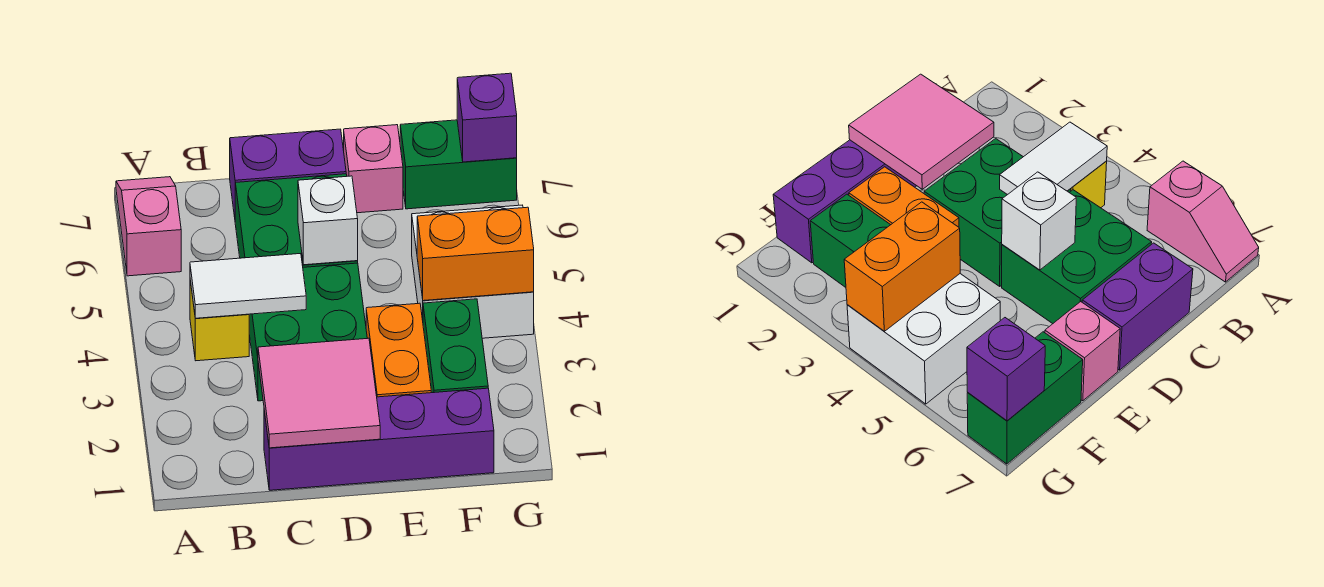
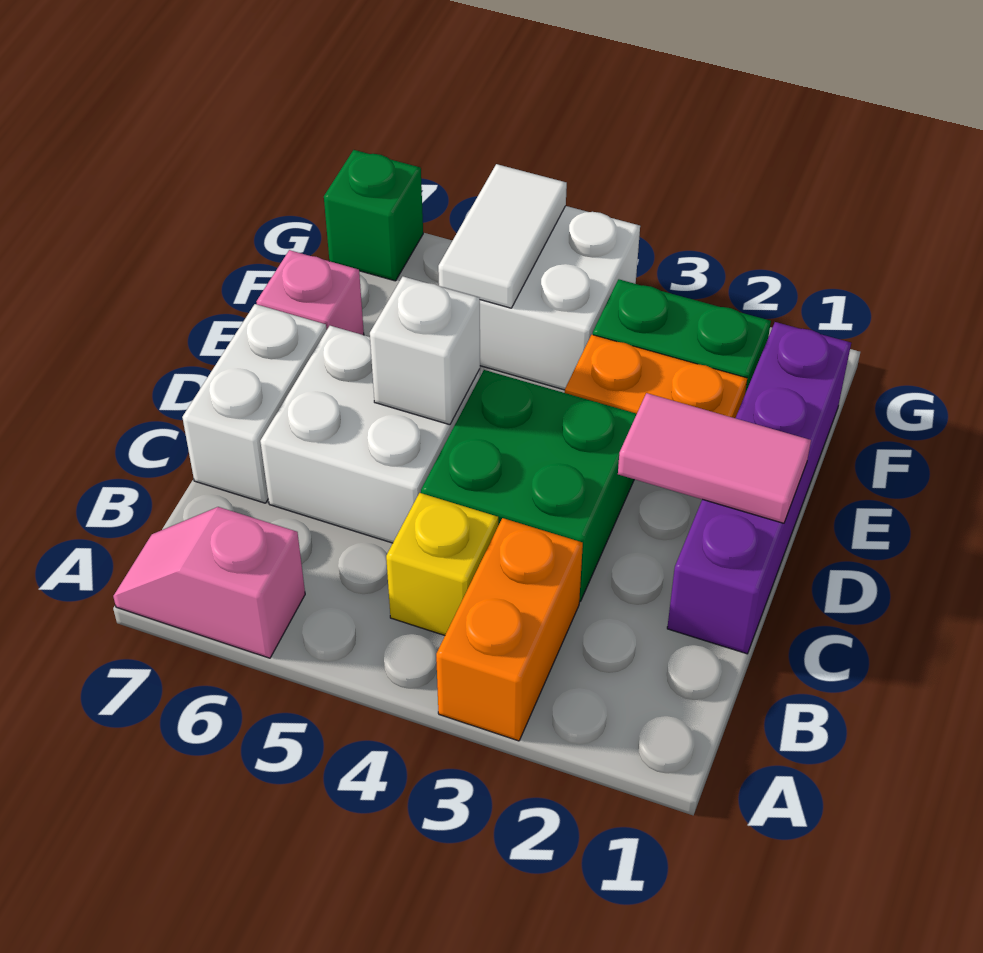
white tile B4:C4 level 2 -> white tile F5:G5 level 2
pink tile C1:D2 level 2 -> pink tile D1:D2 level 2
green brick C5:D6 level 1 -> white brick C5:D6 level 1
purple brick C7:D7 level 1 -> white brick C7:D7 level 1
orange brick F4:G4 level 2 -> orange brick A3:B3 level 1
green brick F7:G7 level 1 -> green brick G7 level 1
purple brick G7 level 2 -> none

